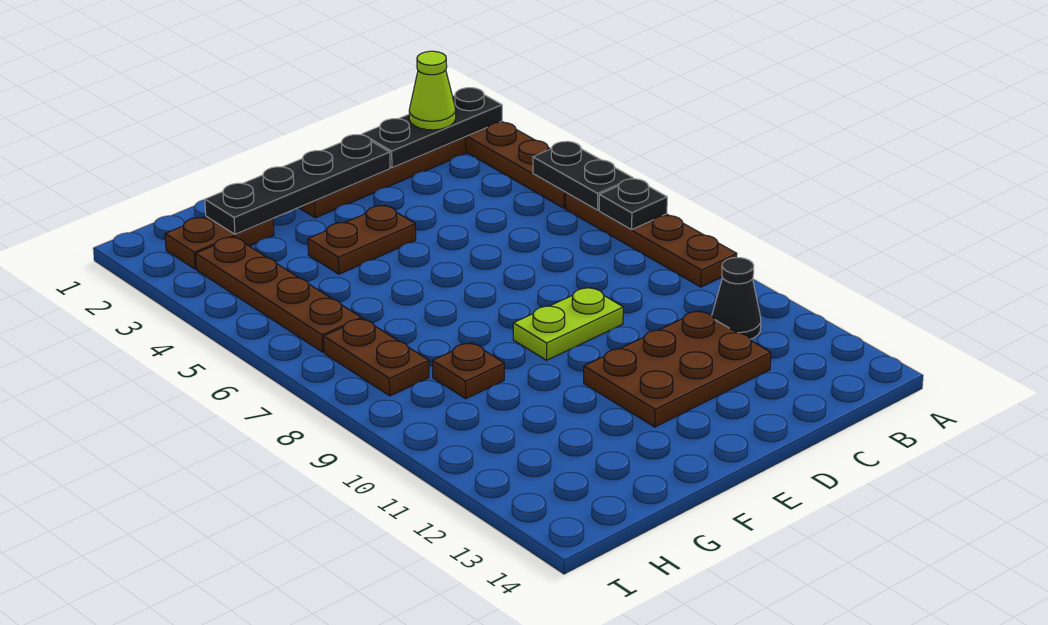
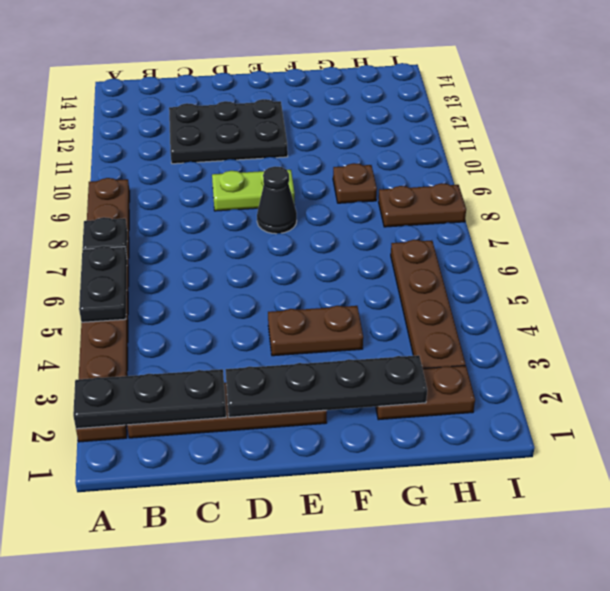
lime cone B2 level 3 -> none
black cone B11 level 1 -> black cone E8 level 1
brown plate C11:E12 level 1 -> black plate C11:E12 level 1
brown plate H7:H8 level 1 -> brown plate H8:I8 level 1

